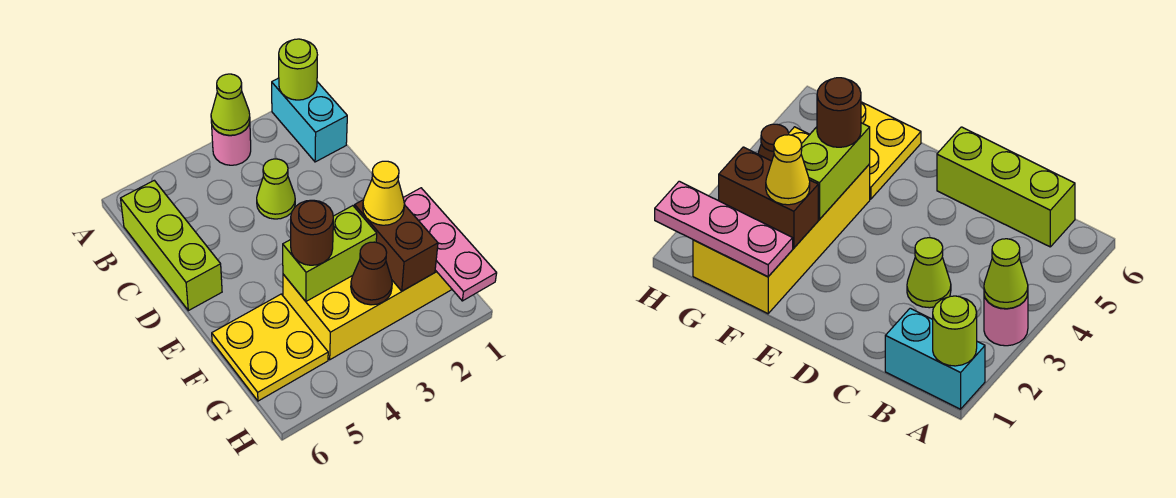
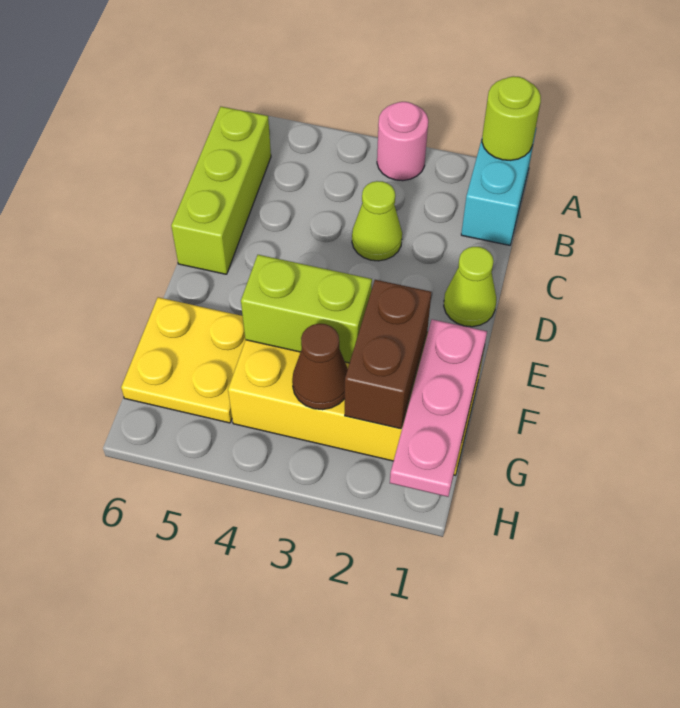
lime cone A3 level 2 -> lime cone D1 level 1
yellow cone F2 level 3 -> none
brown round brick F4 level 3 -> none

